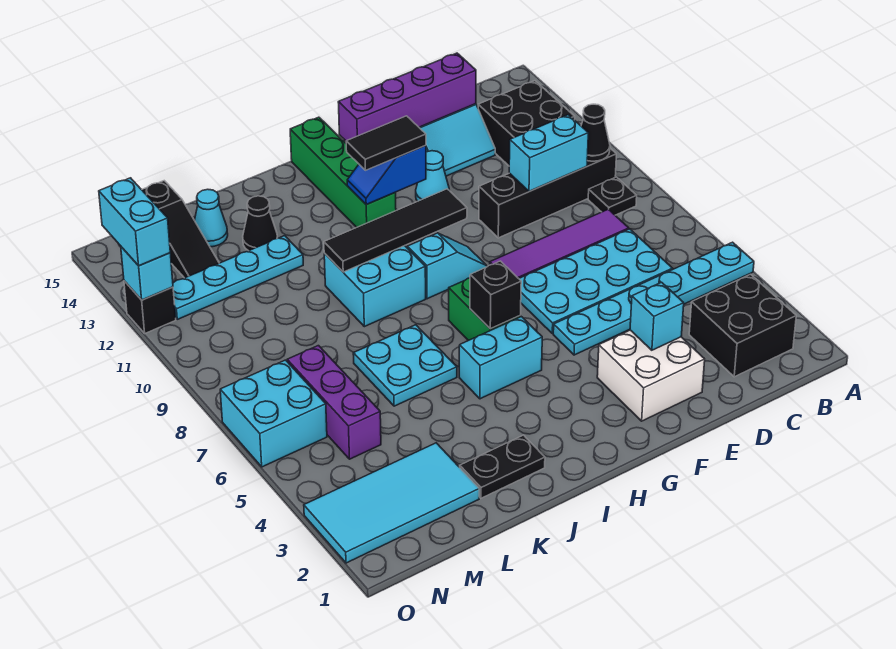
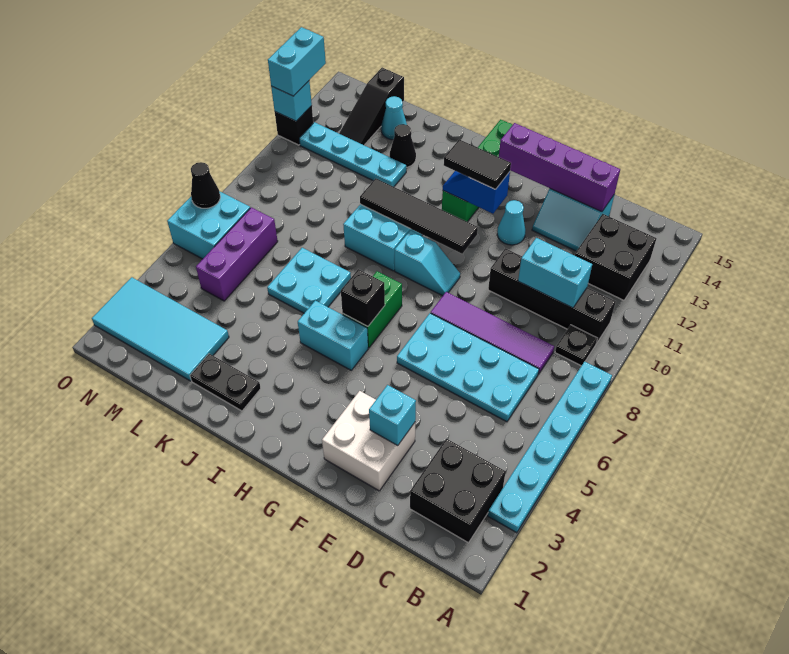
cyan plate A5:F5 level 1 -> cyan plate A3:A8 level 1
black cone B10 level 2 -> black cone O7 level 2

